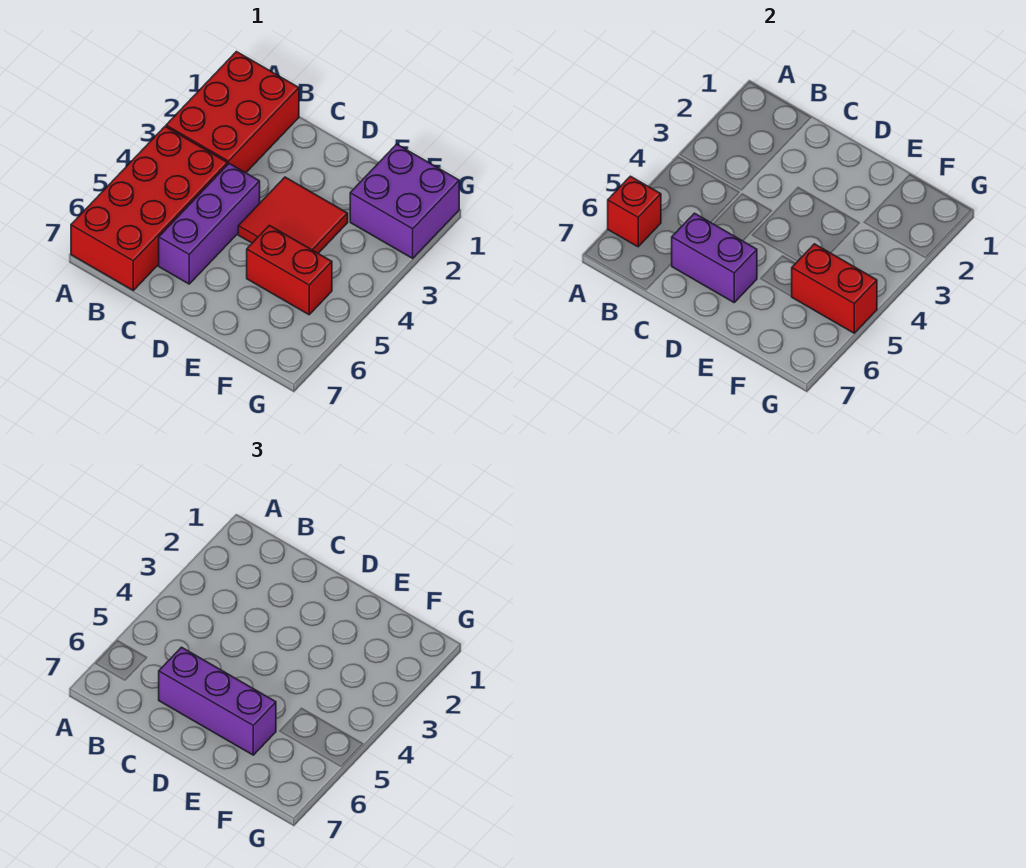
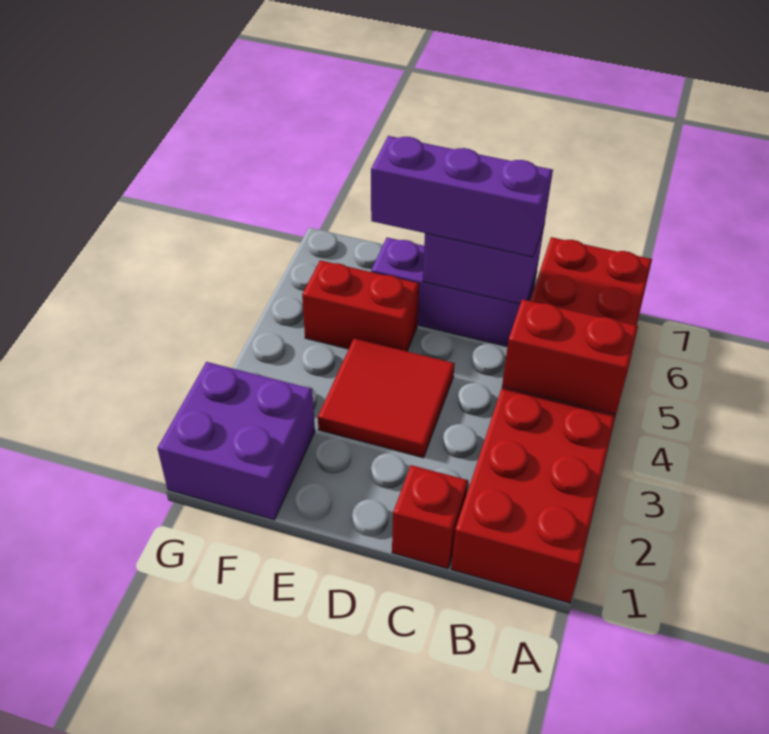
red brick A6 level 2 -> red brick C1 level 1
purple brick C4:C6 level 1 -> purple brick C6:E6 level 1
red brick F5:G5 level 2 -> red brick A4:B4 level 2

